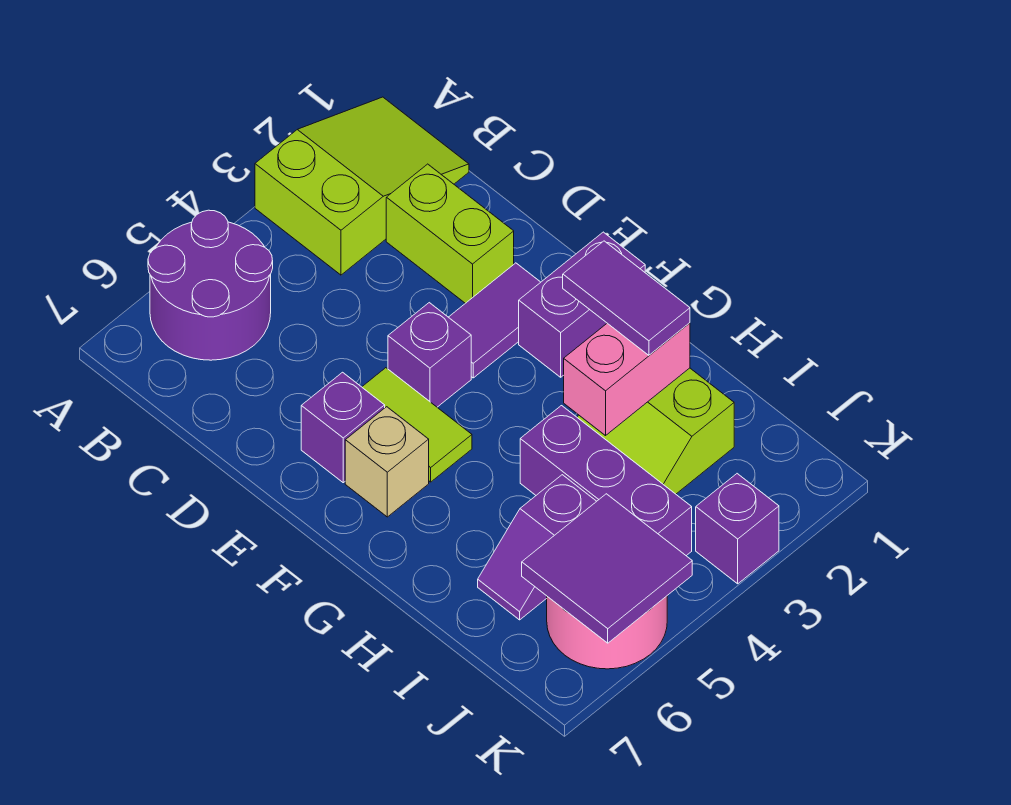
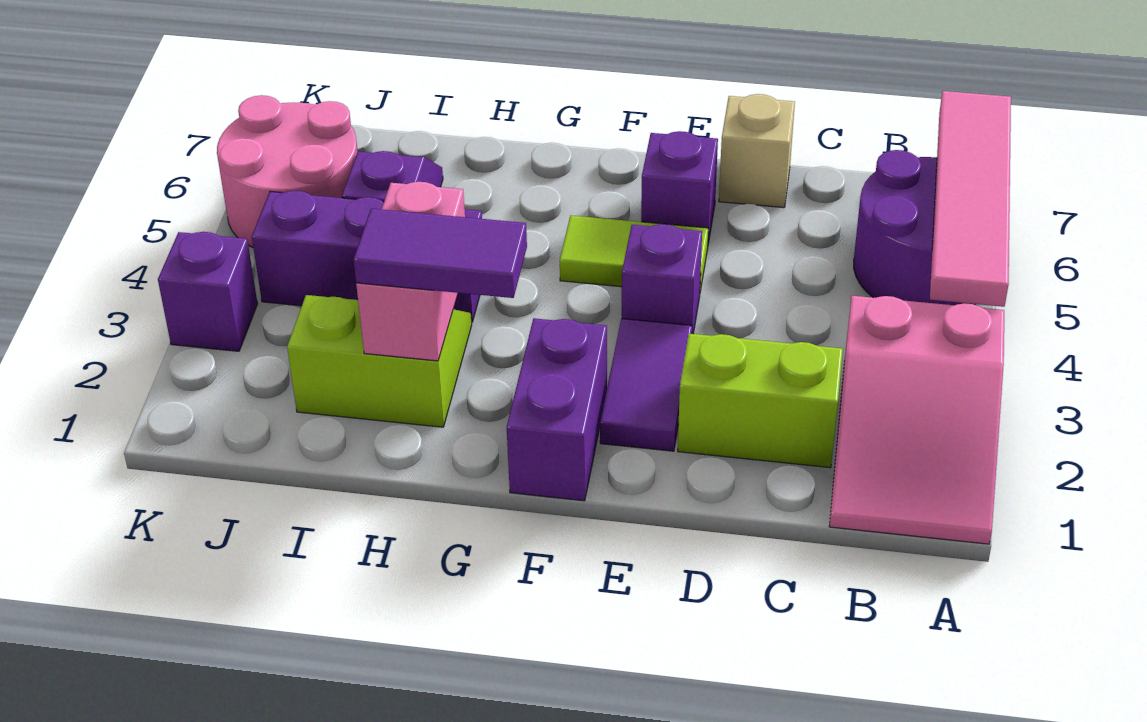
lime slope A1:B3 level 1 top 3 -> pink slope A1:B3 level 1 top 3
none -> pink tile A4:A7 level 2
tan brick F6 level 1 -> tan brick D7 level 1
purple tile J5:K6 level 2 -> none

